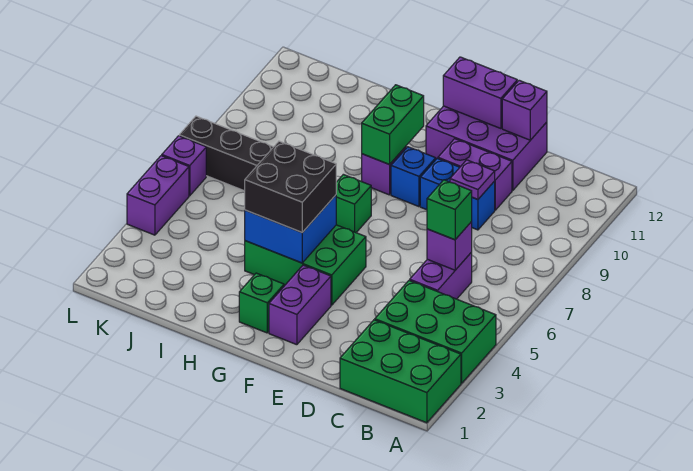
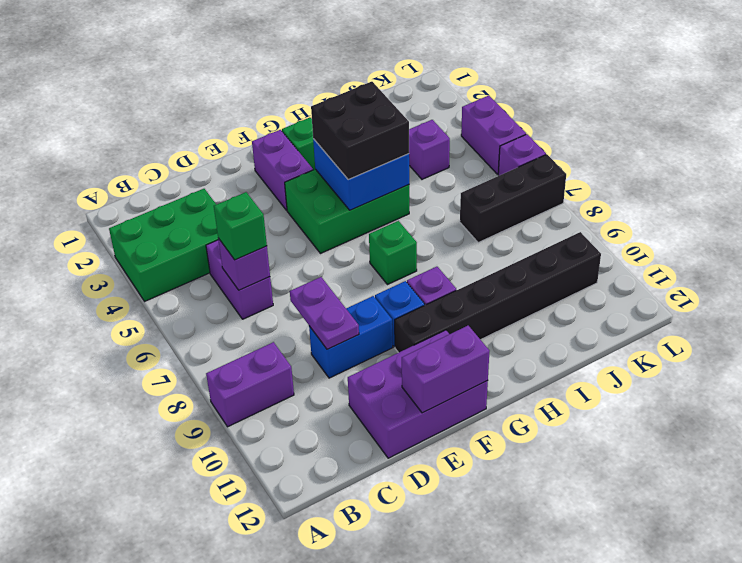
green brick A1:C2 level 1 -> none
purple plate D9 level 2 -> purple plate D8:D9 level 2
purple brick D10:E10 level 1 -> purple brick A9:B9 level 1
purple brick D12 level 2 -> purple brick J4 level 1
none -> black brick F10:K10 level 1
green brick G9:G10 level 2 -> none

